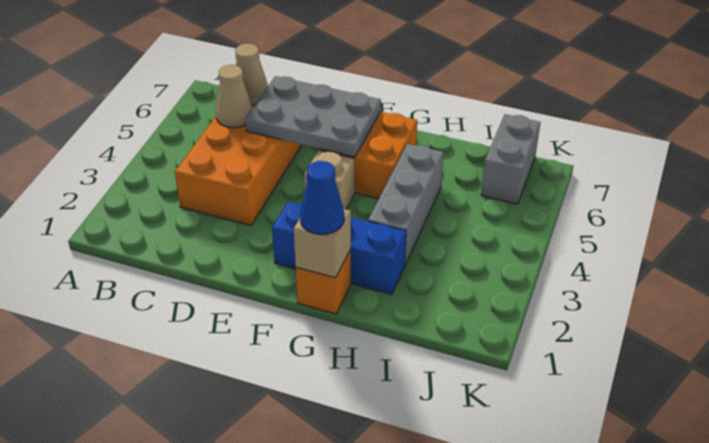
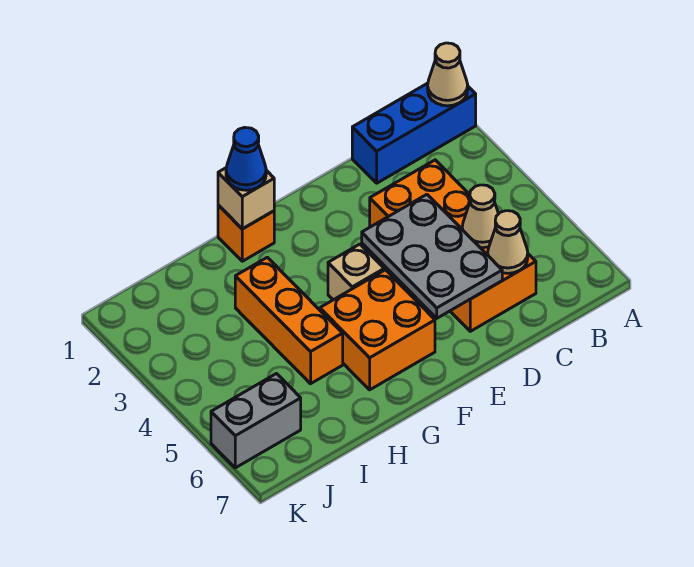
none -> tan cone A1 level 2
grey plate D5:F6 level 2 -> grey plate D4:E6 level 2
blue brick F2:H2 level 1 -> blue brick A1:C1 level 1
grey brick H3:H5 level 1 -> orange brick H3:H5 level 1
grey brick J6:J7 level 1 -> grey brick J6:K6 level 1

